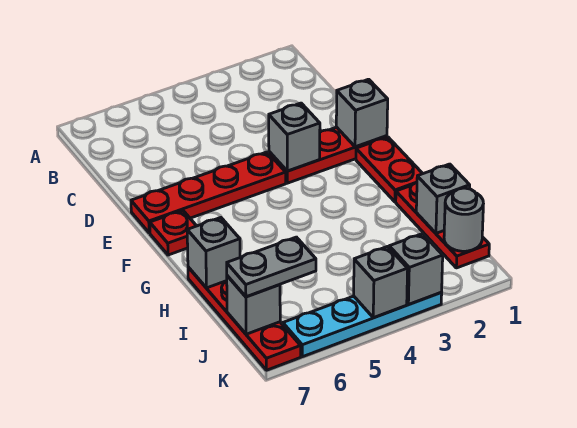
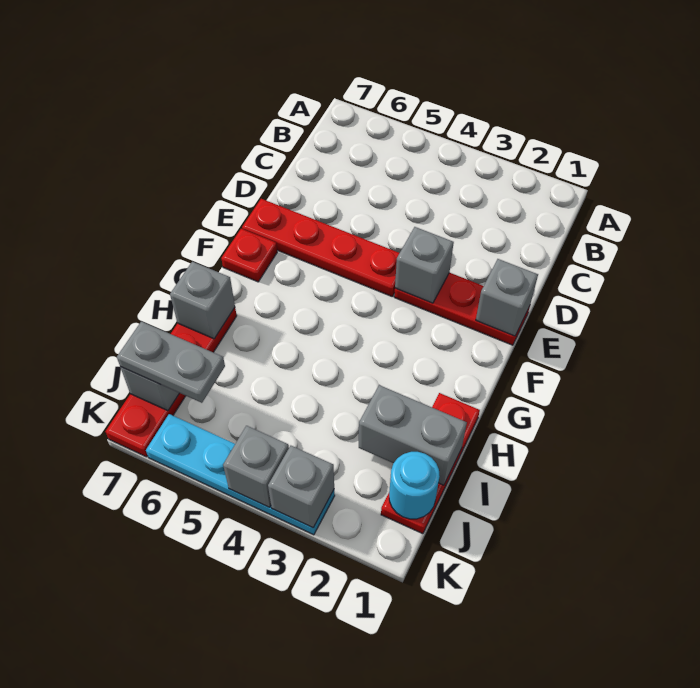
red plate F1:G1 level 1 -> none
grey brick I1 level 2 -> grey brick I1:I2 level 2
grey round brick J1 level 2 -> cyan round brick J1 level 2

